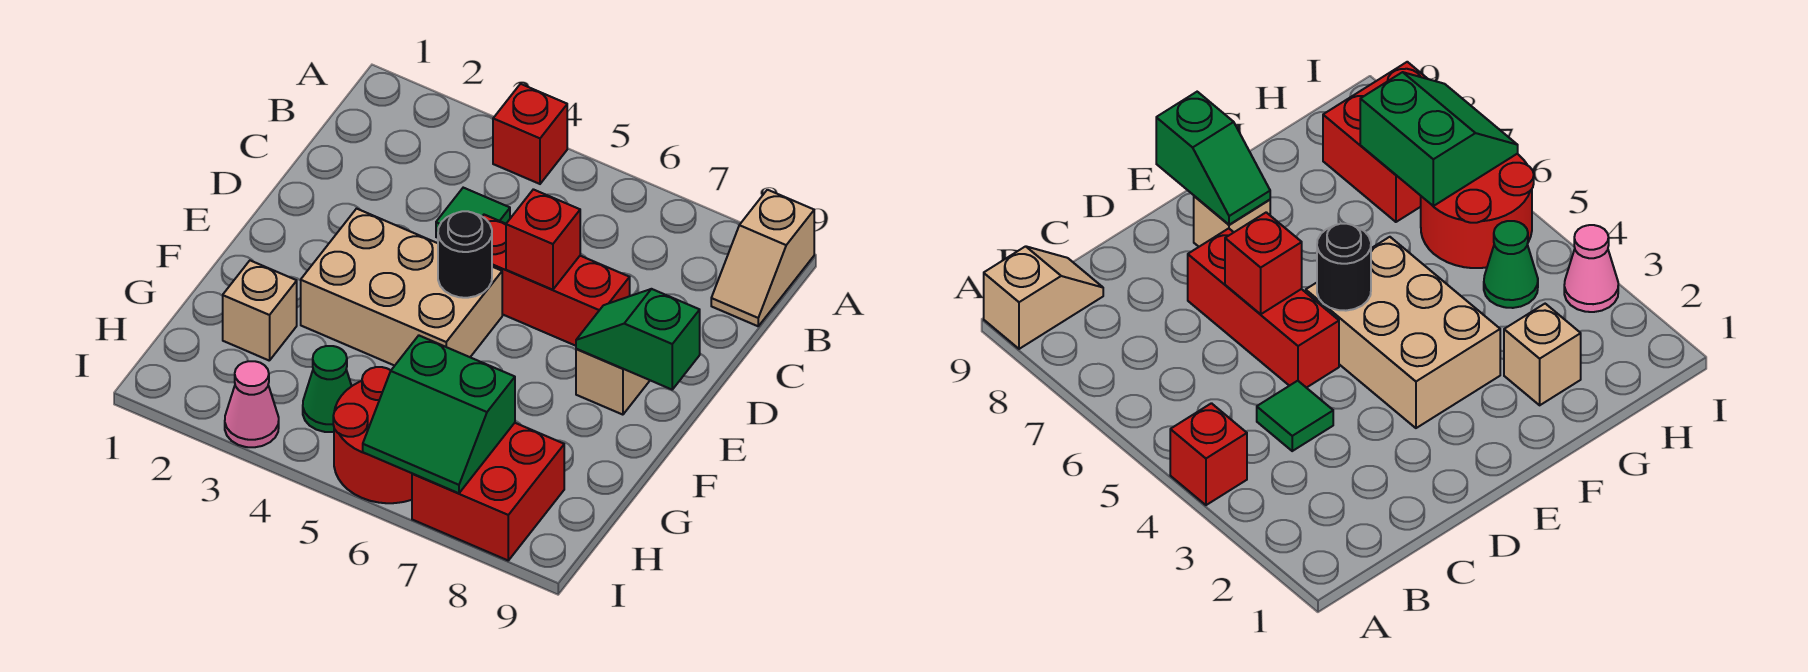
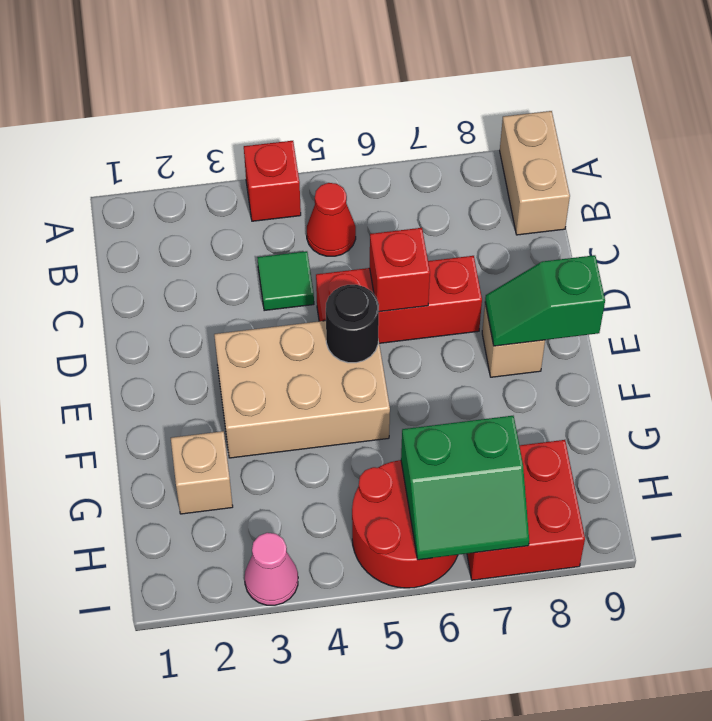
tan slope A9:B9 level 1 top A -> tan brick A9:B9 level 1
none -> red cone B5 level 1
green cone H4 level 1 -> none

